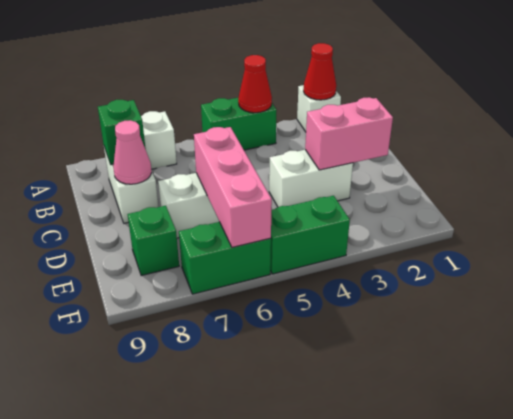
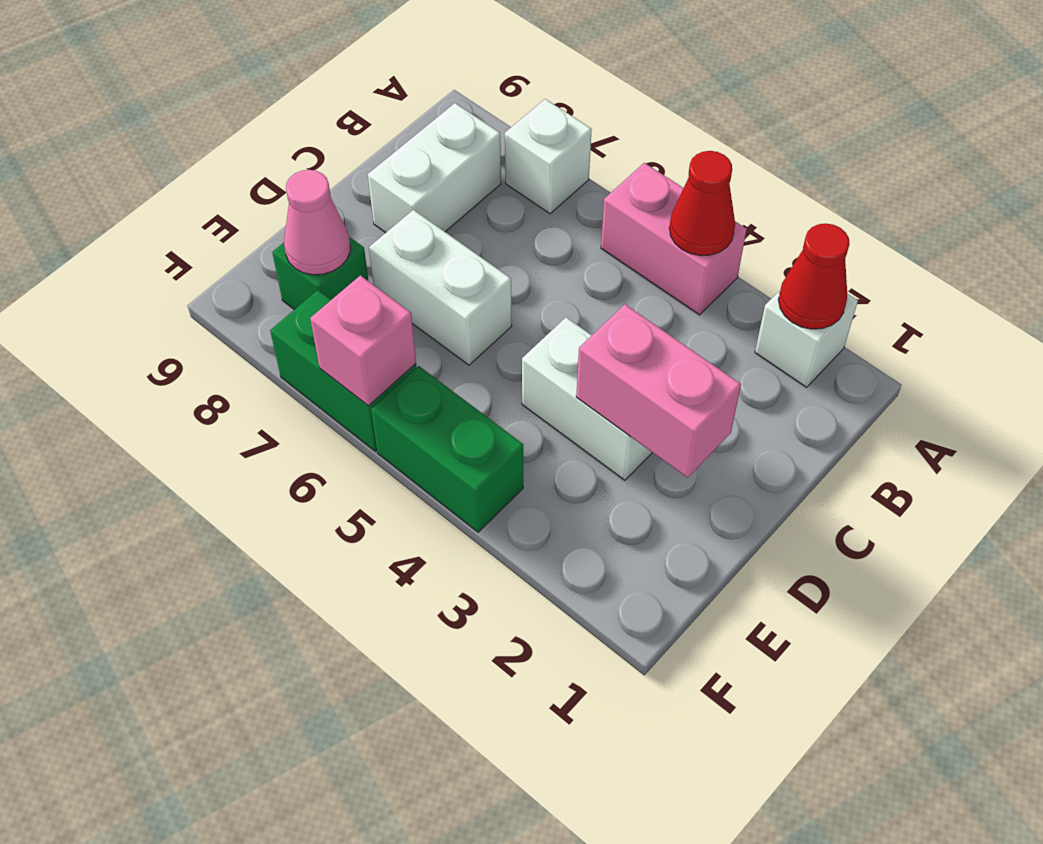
green brick A4:A5 level 1 -> pink brick A4:A5 level 1
green brick B8 level 2 -> none
pink cone C8 level 2 -> pink cone E8 level 2
pink brick D6:F6 level 2 -> pink brick F6 level 2

